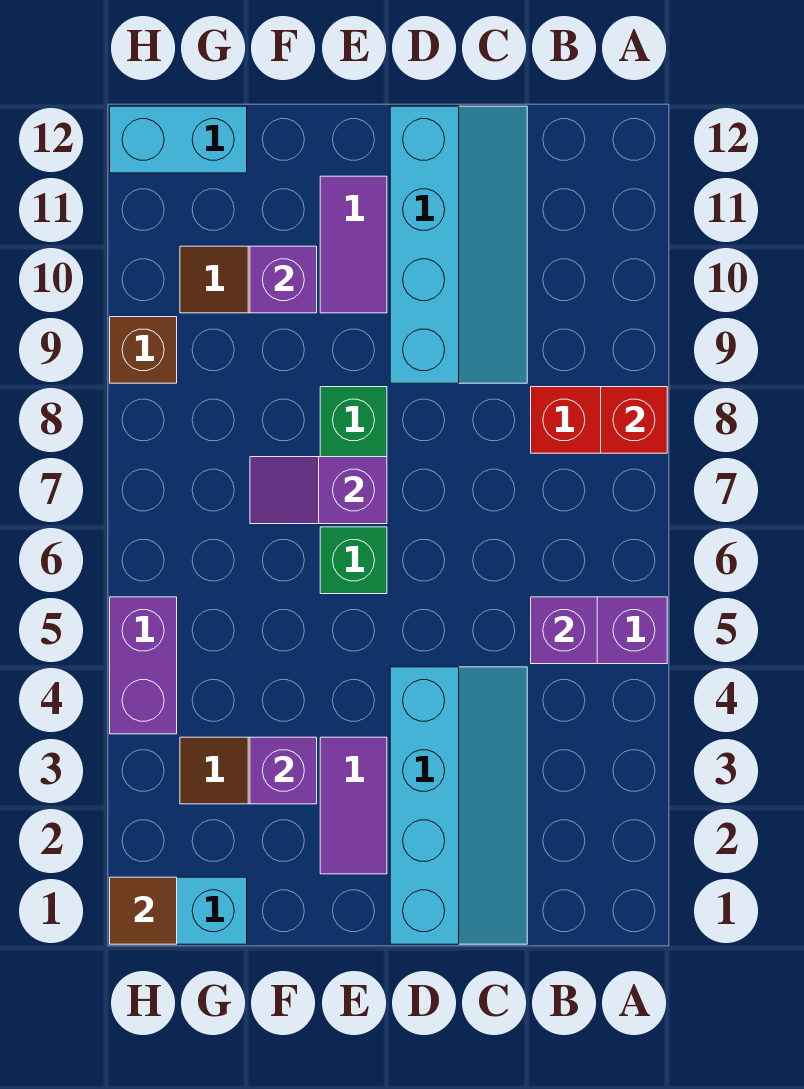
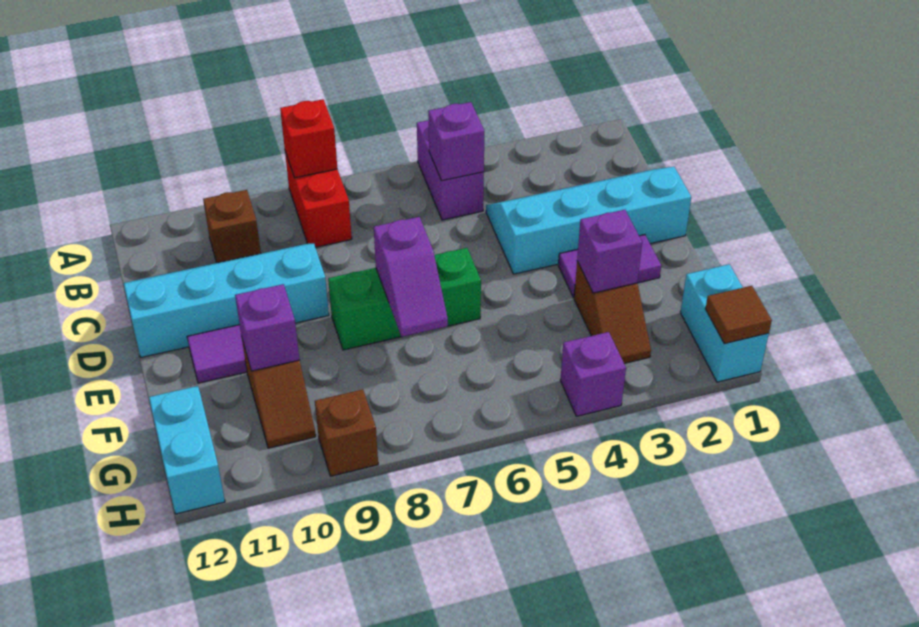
none -> brown brick B10 level 1
purple brick H4:H5 level 1 -> purple brick H4 level 1

